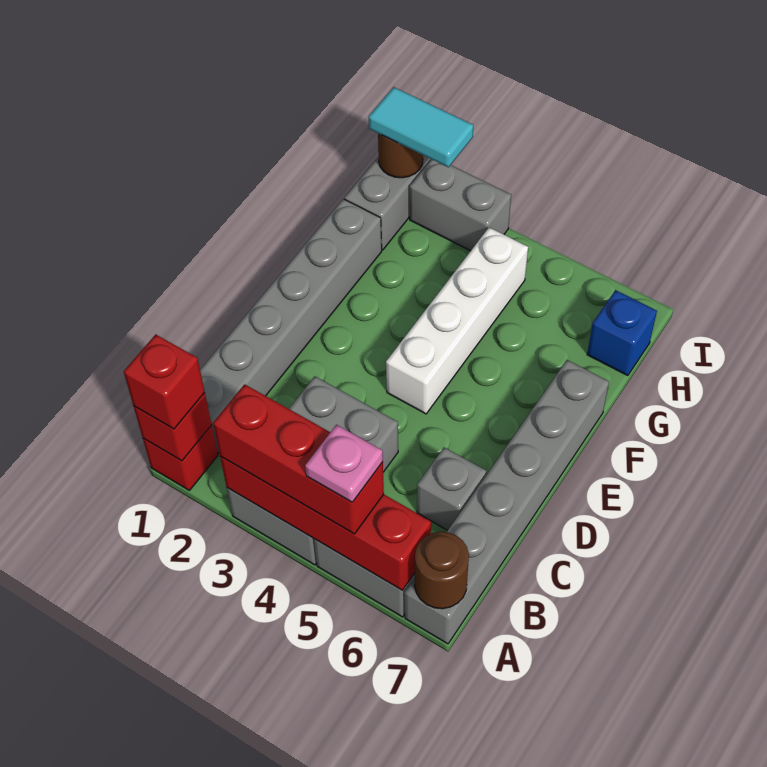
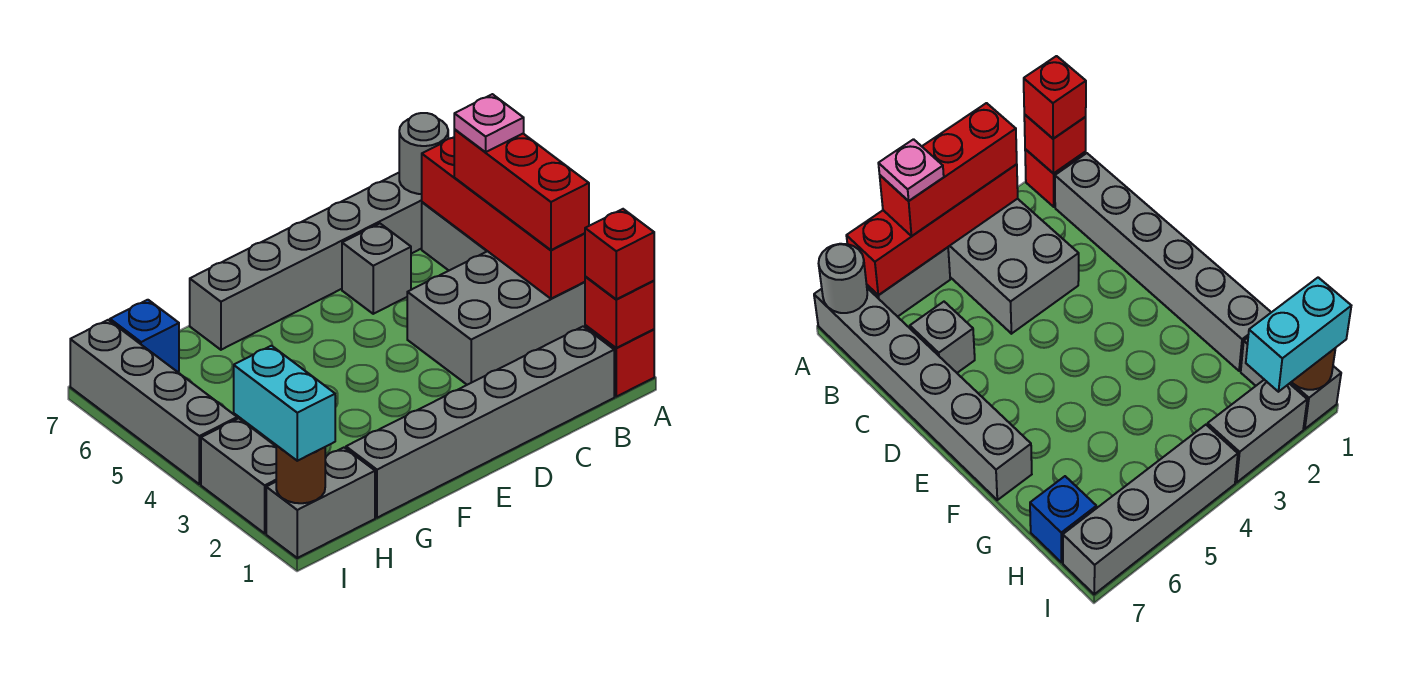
brown round brick A7 level 2 -> grey round brick A7 level 2
white brick E4:H4 level 1 -> none
cyan tile I1:I2 level 3 -> cyan brick I1:I2 level 3
none -> grey brick I4:I7 level 1

